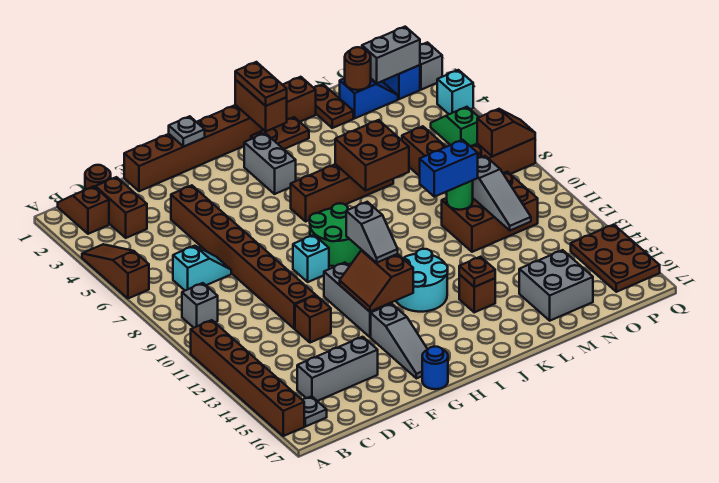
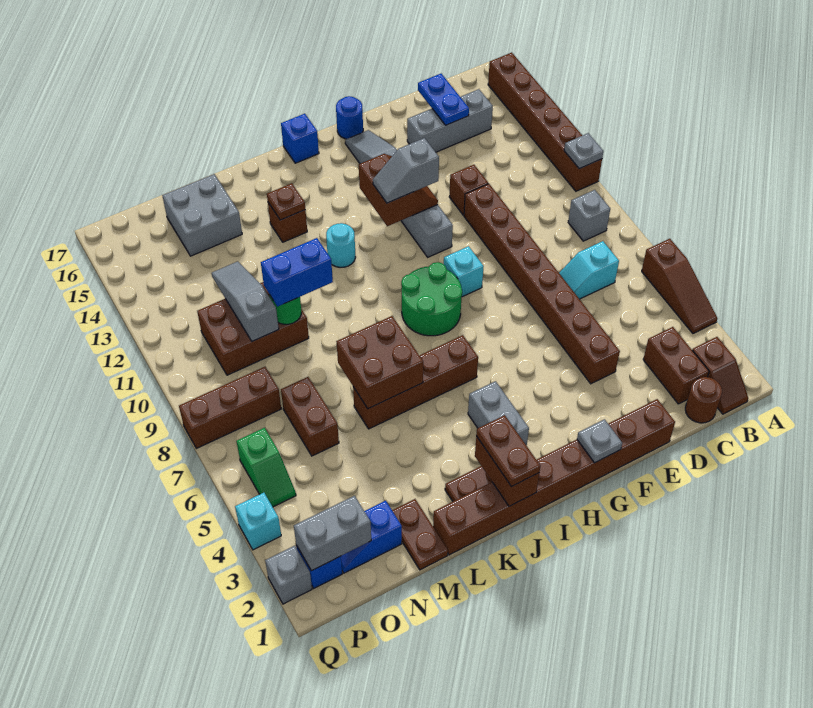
grey plate B16 level 1 -> grey plate A11 level 2
none -> blue plate D15:D16 level 2
grey slope H11:H12 level 3 top 11 -> grey slope G12:H12 level 3 top G
cyan round brick I12:J13 level 1 -> cyan round brick J12 level 1
none -> blue brick I17 level 1
brown round brick N2 level 2 -> none
brown slope P8:Q8 level 2 top P -> none
brown plate P14:Q16 level 1 -> none

